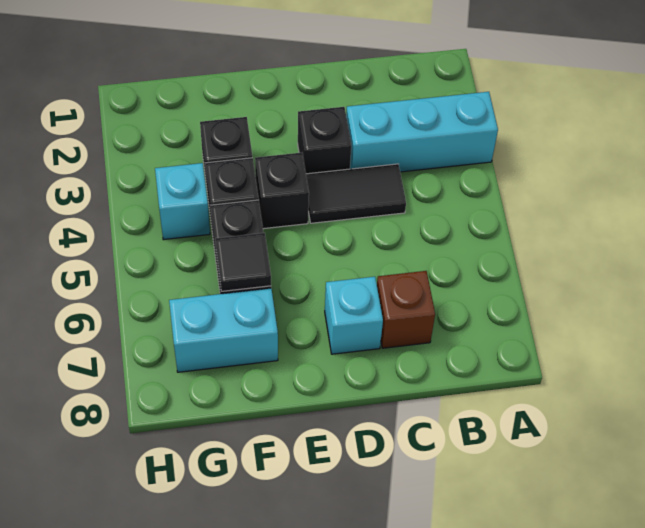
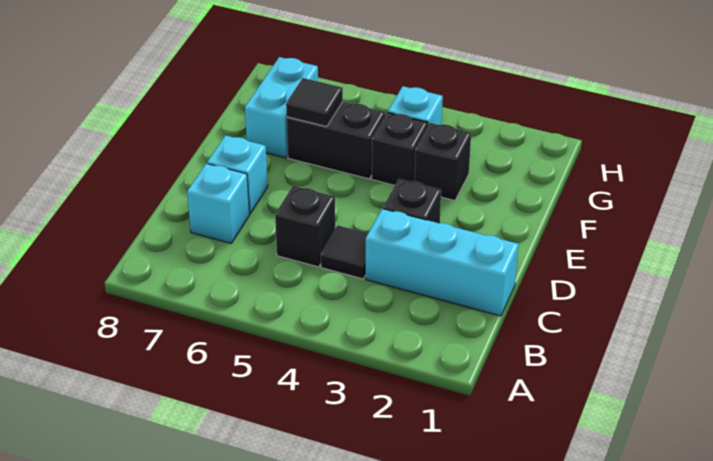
cyan brick A3:C3 level 1 -> cyan brick C1:C3 level 1
black tile C4:D4 level 1 -> black tile C4 level 1
brown brick C7 level 1 -> cyan brick C7 level 1
black brick E4 level 1 -> black brick C5 level 1

